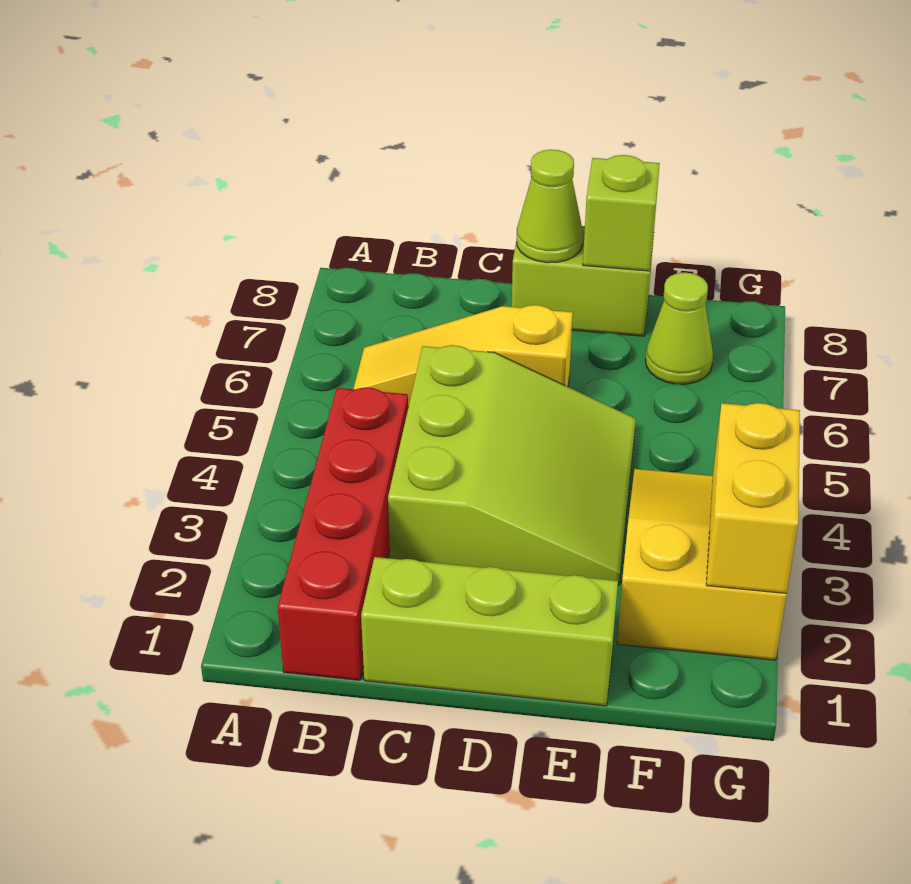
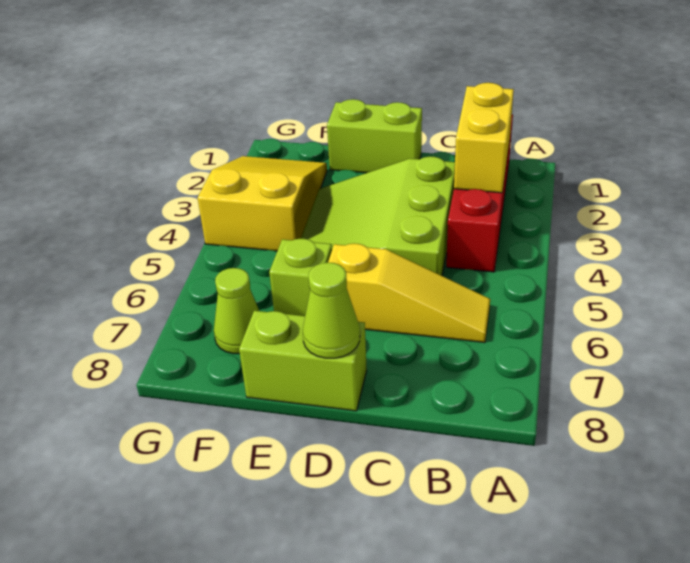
lime brick C1:E1 level 1 -> lime brick D1:E1 level 1
lime brick E8 level 2 -> lime brick E6 level 1
yellow slope F2:G4 level 1 top 2 -> yellow slope F2:G4 level 1 top 4
yellow brick G2:G3 level 2 -> yellow brick B2:B3 level 2

